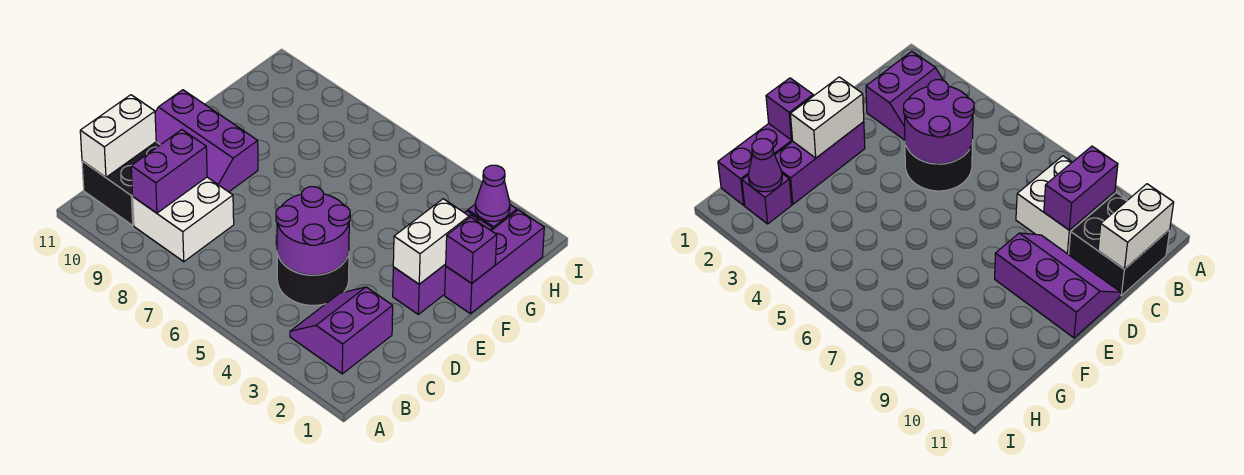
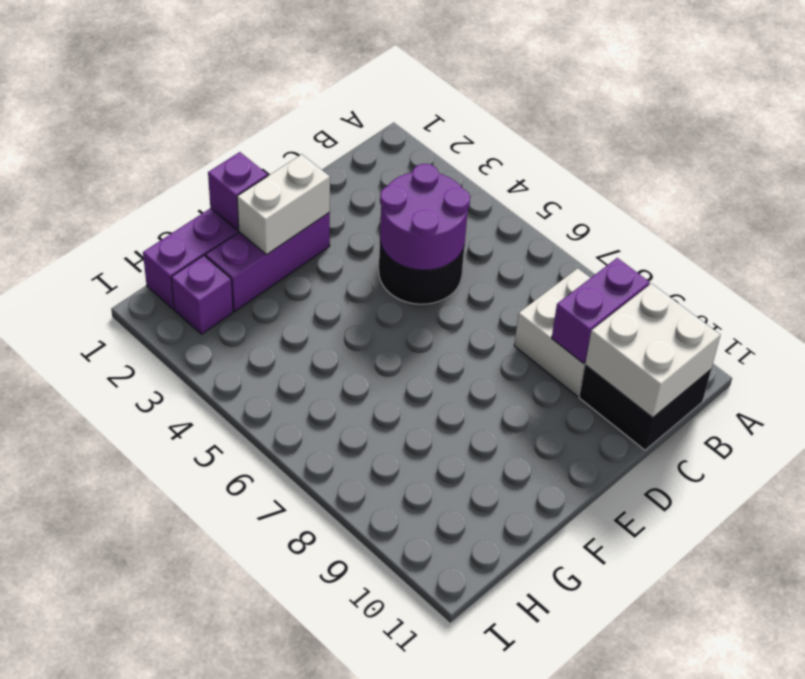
purple slope B2:C3 level 1 top 2 -> none
white brick B11:C11 level 2 -> white brick B10:C11 level 2
purple slope D9:E11 level 1 top E -> none
purple cone H2 level 2 -> none

